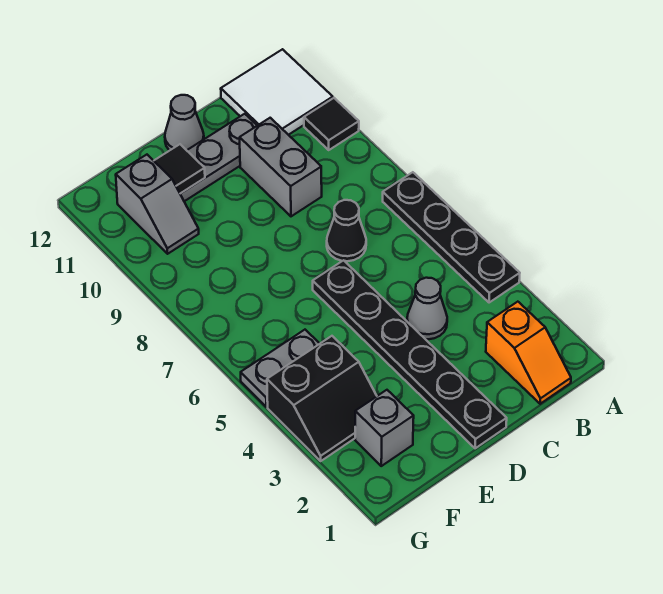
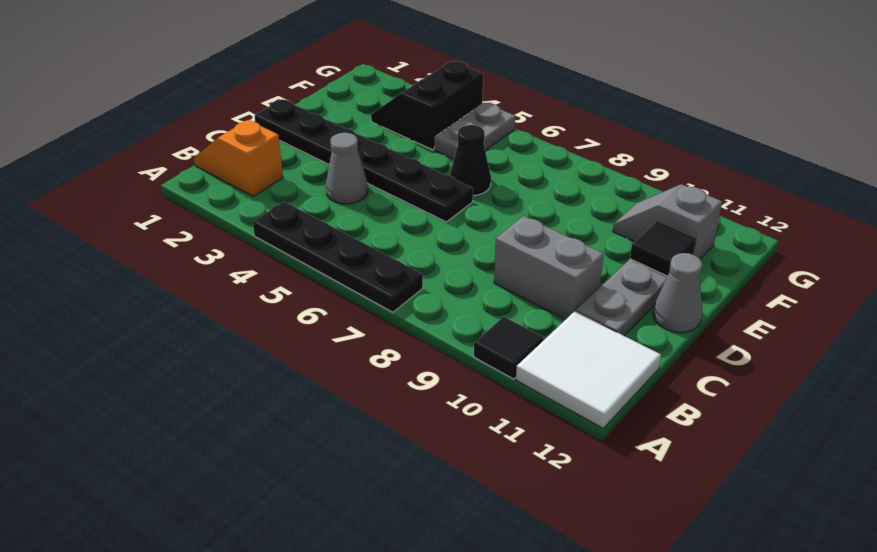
black cone C7 level 1 -> black cone E6 level 1
grey brick F2 level 1 -> none

